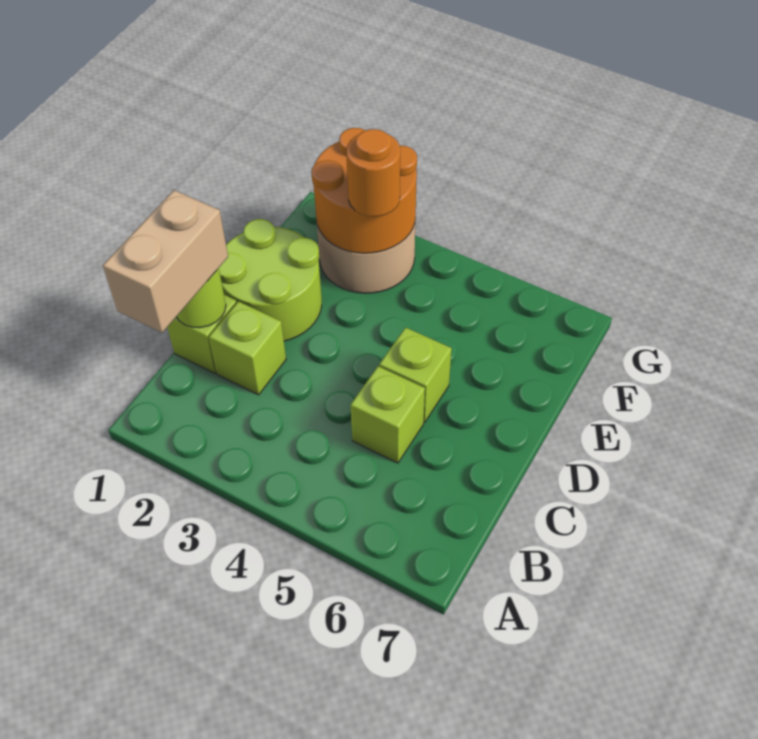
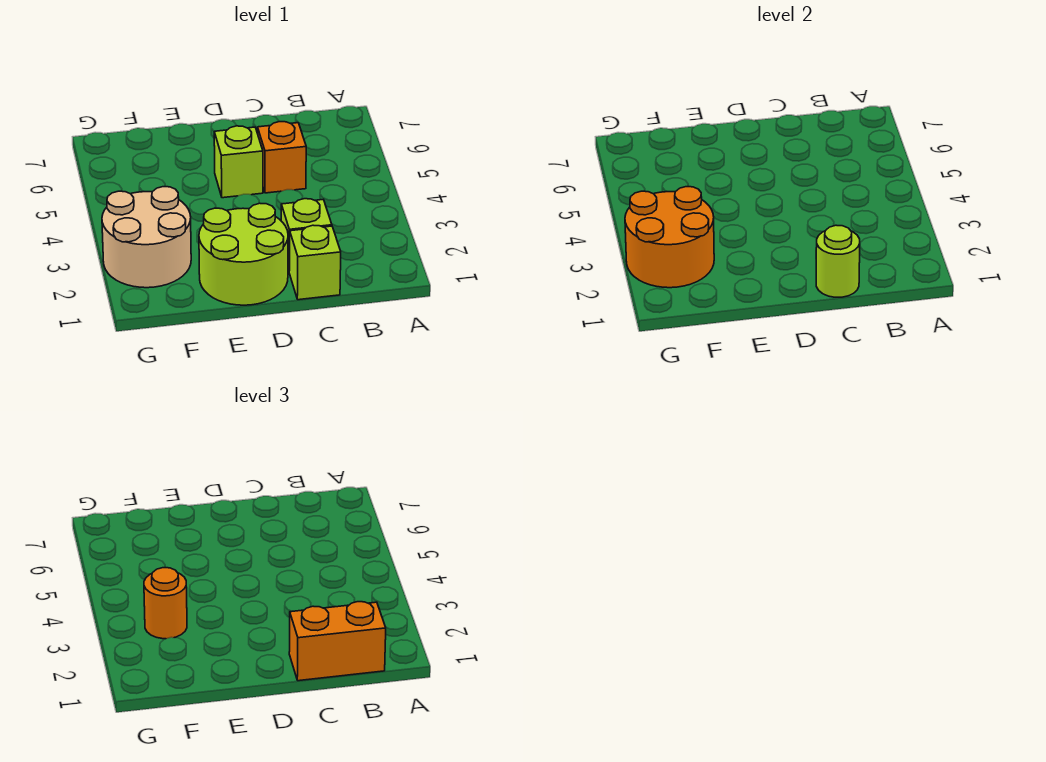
tan brick B1:C1 level 3 -> orange brick B1:C1 level 3
lime brick C5 level 1 -> orange brick C5 level 1

